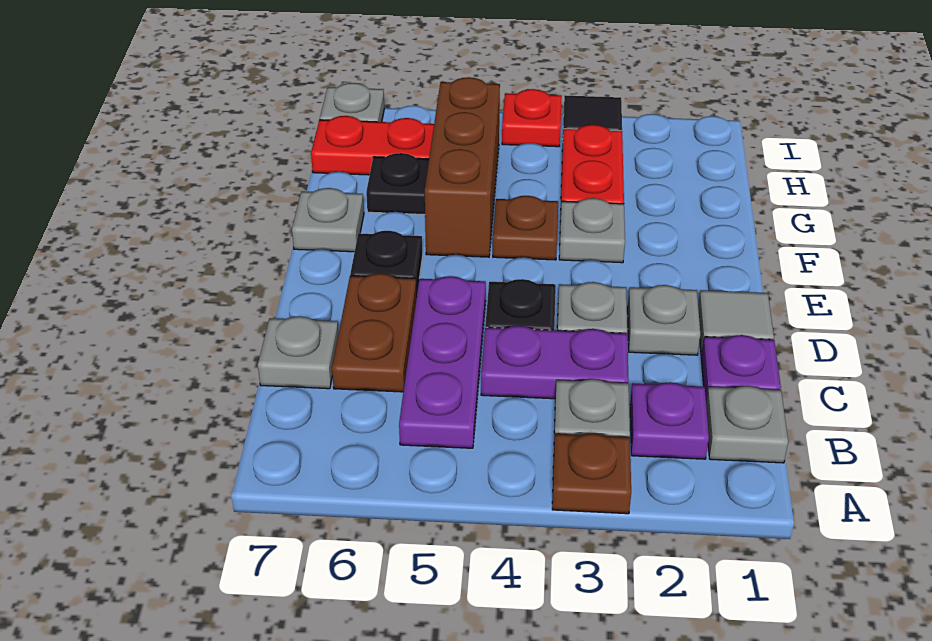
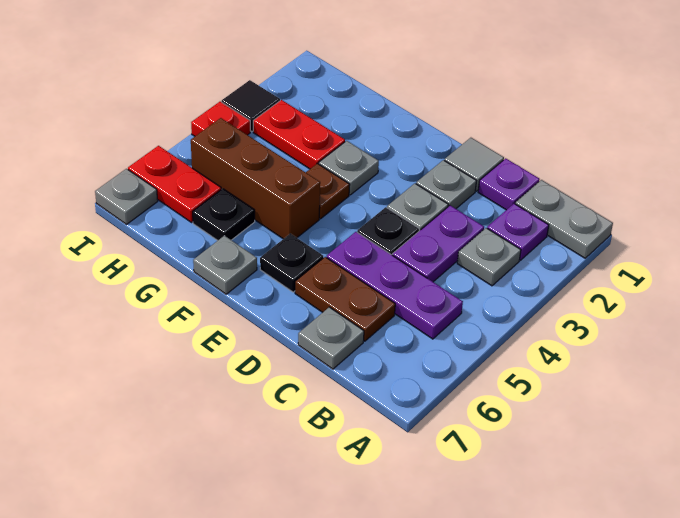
brown plate A3 level 1 -> none
grey plate B1 level 1 -> grey plate A1:B1 level 1
red plate H6:H7 level 1 -> red plate H6:I6 level 1

